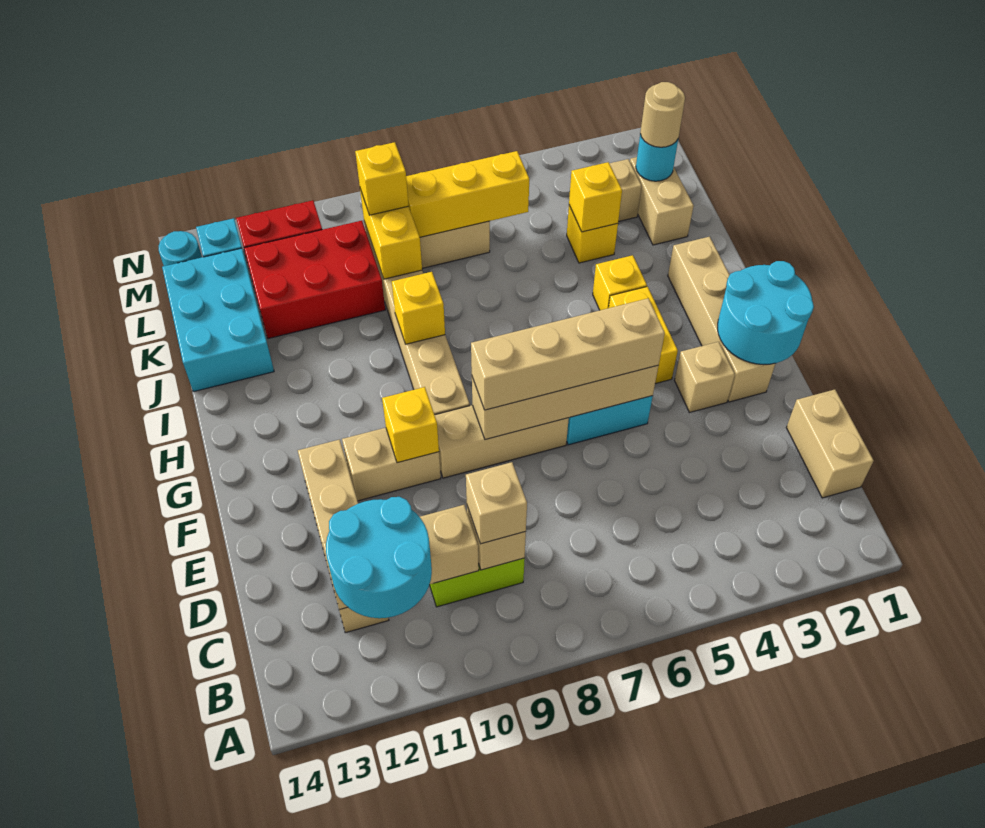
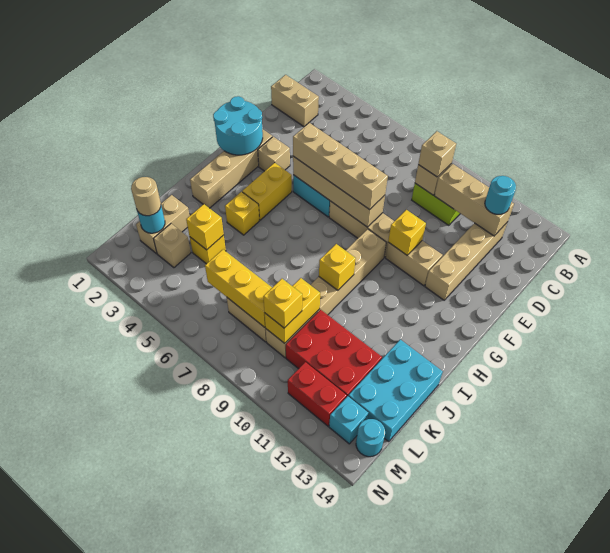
cyan round brick B11:C12 level 3 -> cyan round brick C12 level 3
tan brick C1:D1 level 1 -> tan brick C1:C2 level 1

